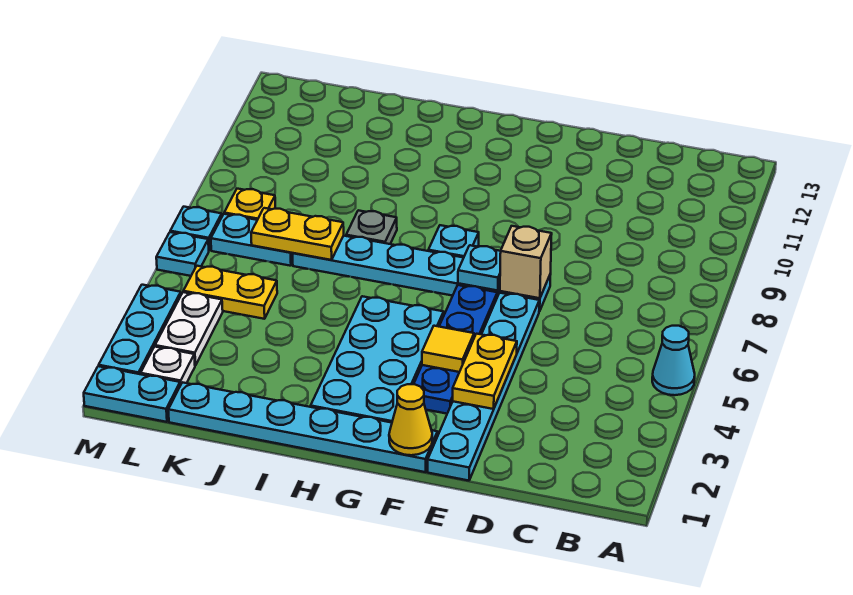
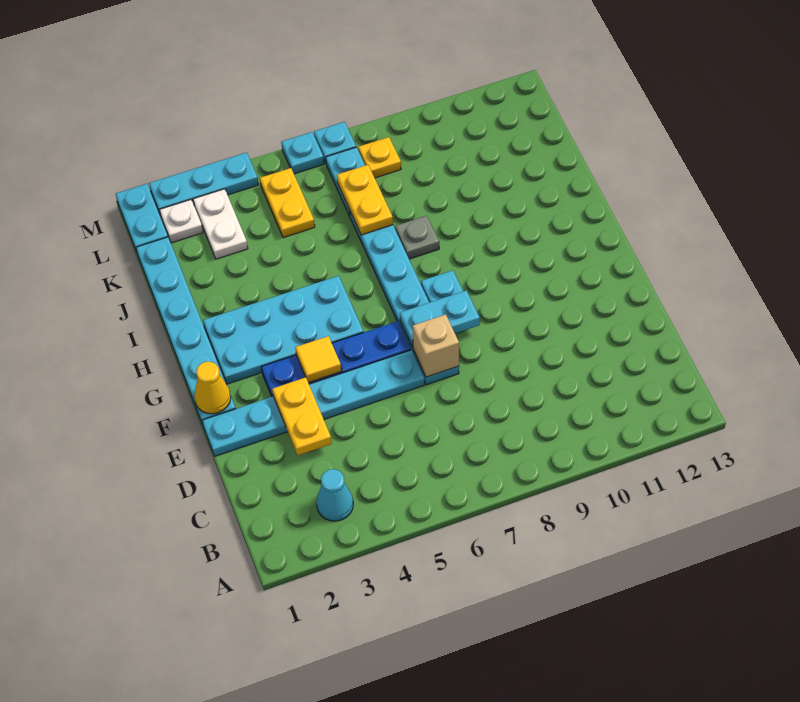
cyan cone A5 level 1 -> cyan cone B3 level 1
yellow plate E3:E4 level 2 -> yellow plate D3:E3 level 2
cyan plate F7 level 2 -> cyan plate F7:F8 level 2
white plate L3:L4 level 1 -> white plate K3:L3 level 1

